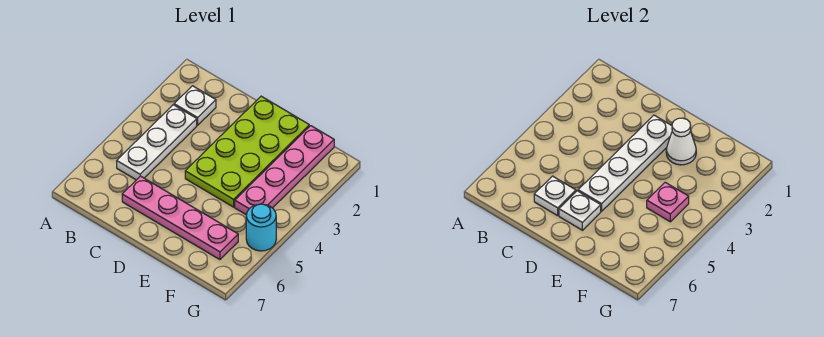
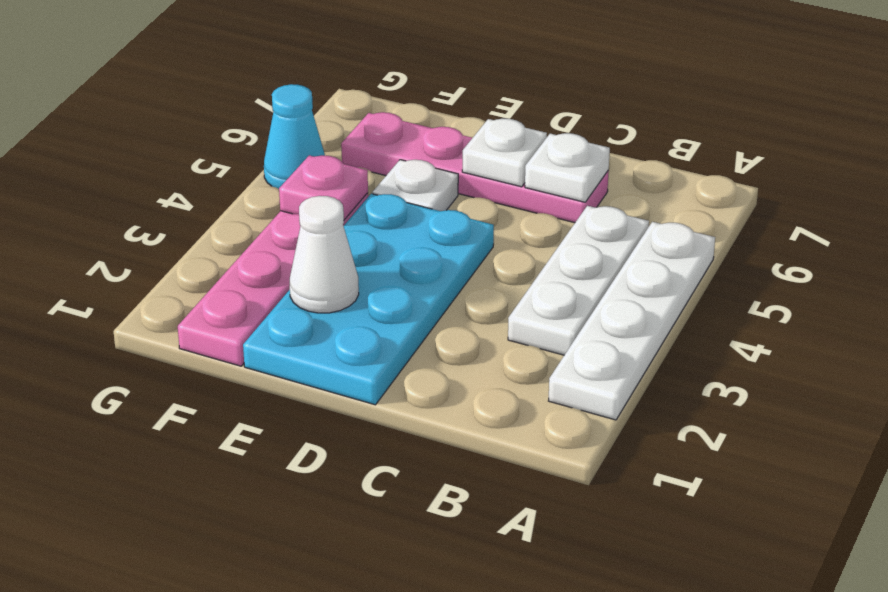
white plate B2 level 1 -> white plate E5 level 1
lime plate D1:E4 level 1 -> cyan plate D1:E4 level 1
white plate D2:D5 level 2 -> white plate A2:A5 level 1
cyan round brick G5 level 1 -> cyan cone G5 level 1

